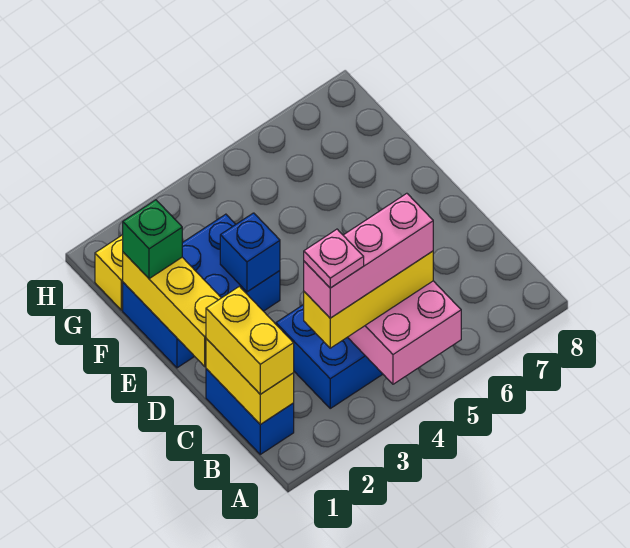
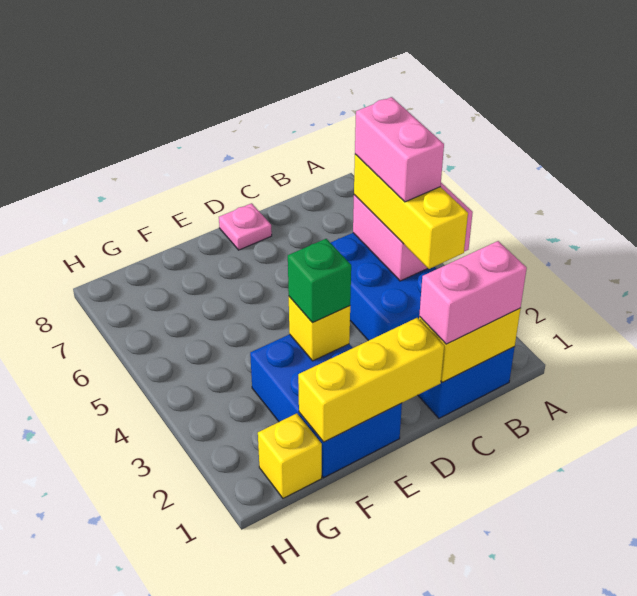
yellow brick B1:C1 level 3 -> pink brick B1:C1 level 3
pink brick B3:B5 level 4 -> pink brick B4:B5 level 4
pink plate B3 level 5 -> pink plate D8 level 1
blue brick E3 level 2 -> yellow brick E3 level 2
green brick F1 level 3 -> green brick E3 level 3

